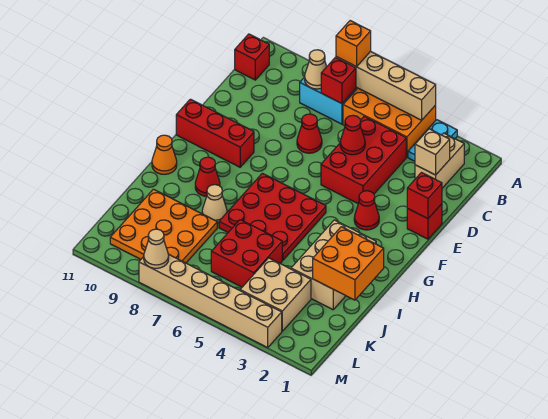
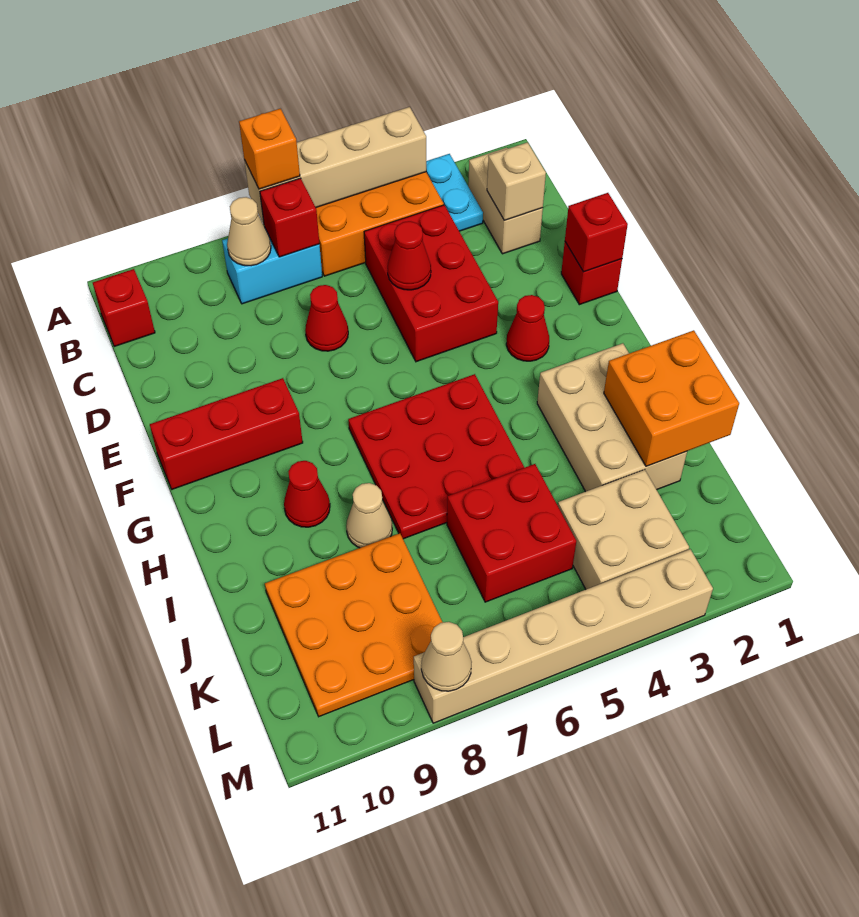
orange cone H11 level 1 -> none

